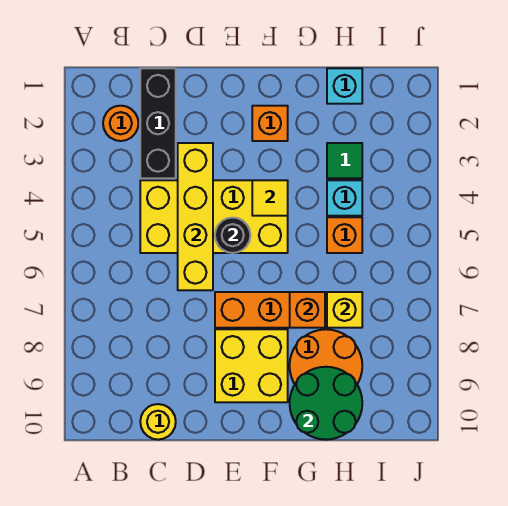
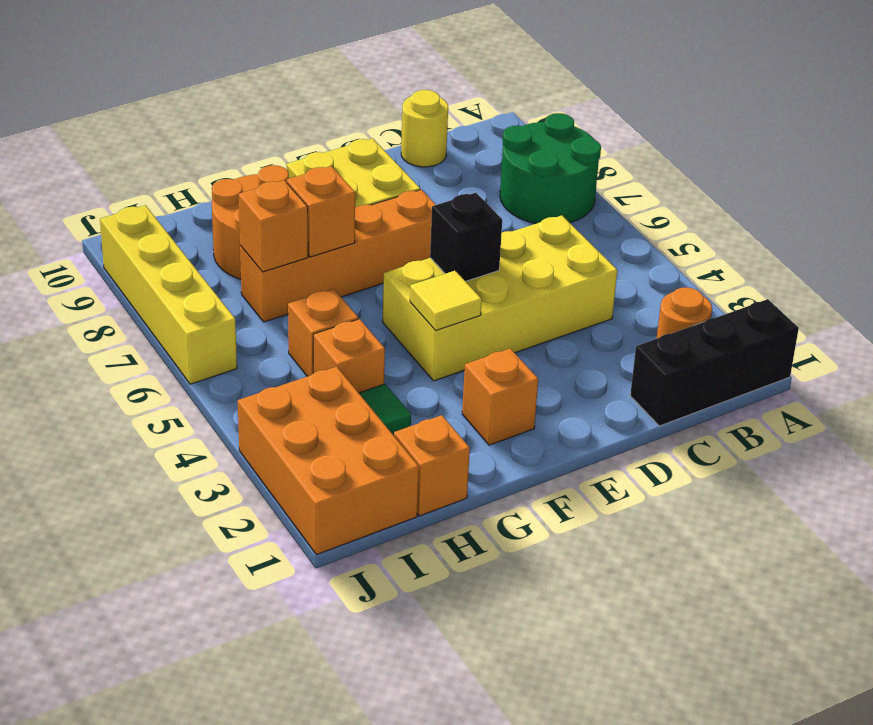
black brick C1:C3 level 1 -> black brick A1:C1 level 1
yellow brick D3:D6 level 2 -> yellow brick J6:J9 level 1
black round brick E5 level 2 -> black brick E5 level 2
green round brick G9:H10 level 2 -> green round brick A7:B8 level 1
cyan brick H1 level 1 -> orange brick H1 level 1
cyan brick H4 level 1 -> orange brick H4 level 1
yellow brick H7 level 2 -> orange brick H7 level 2
none -> orange brick I1:J3 level 1

